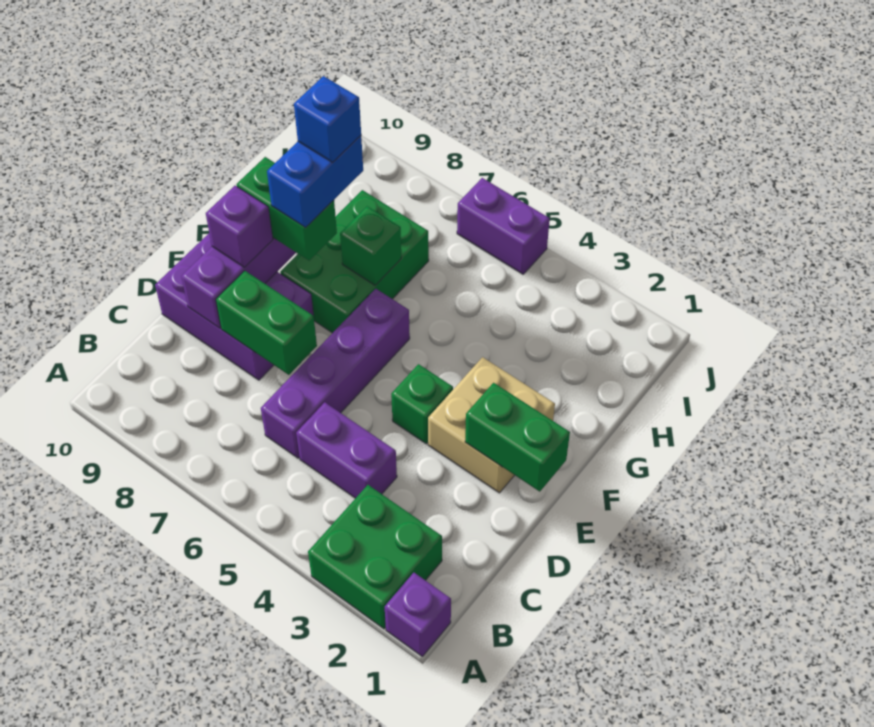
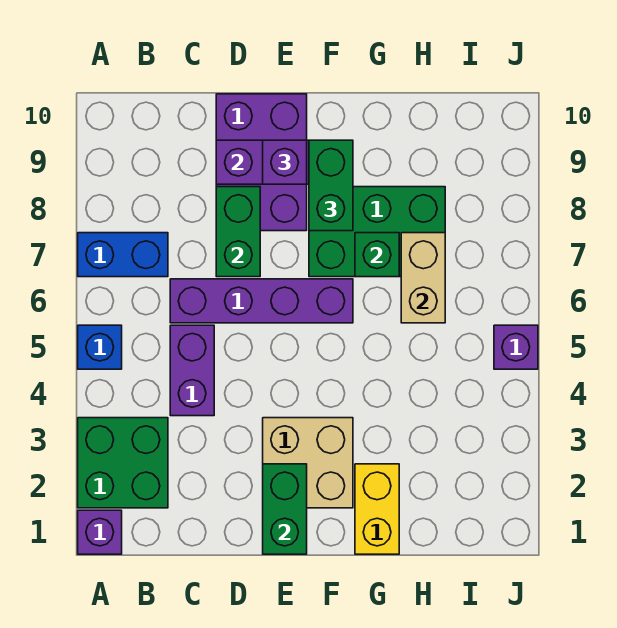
green brick E4 level 1 -> none
blue brick F8:G8 level 4 -> blue brick A7:B7 level 1
none -> yellow brick G1:G2 level 1
blue brick G8 level 5 -> blue brick A5 level 1
none -> tan brick H6:H7 level 2
purple brick J5:J6 level 1 -> purple brick J5 level 1

